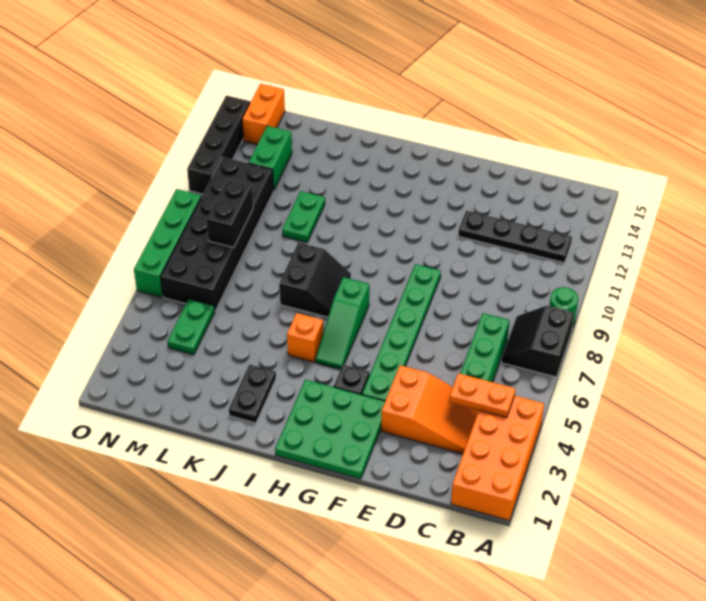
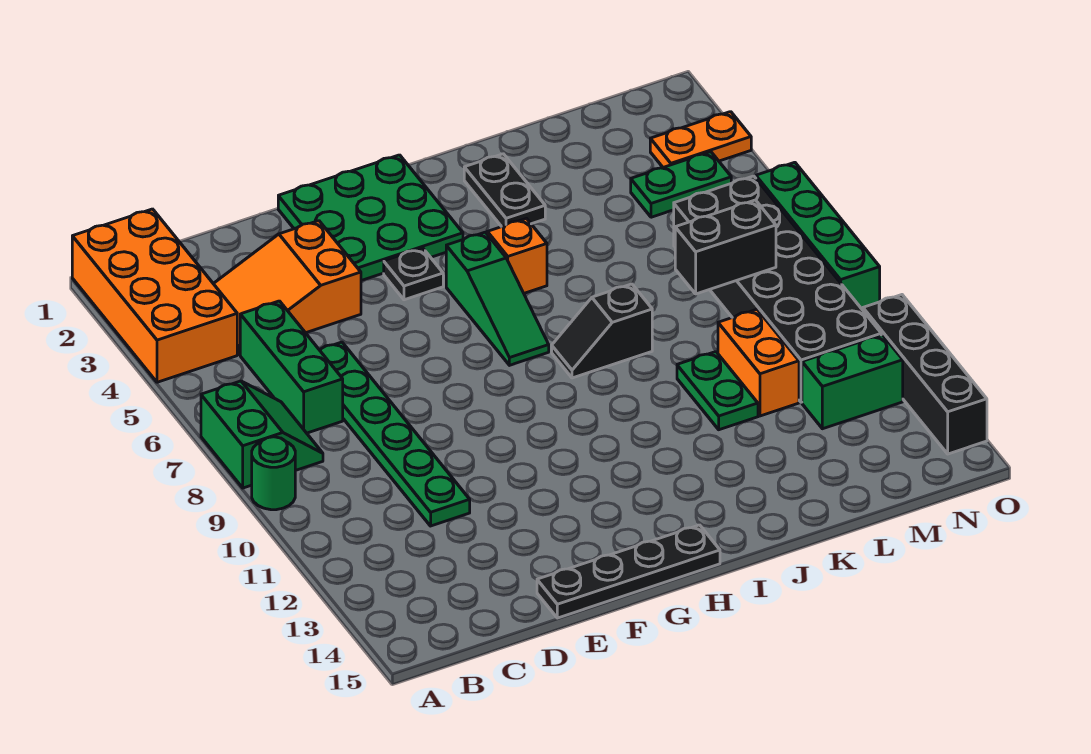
black slope A7:B8 level 1 top A -> green slope A7:B8 level 1 top A
orange plate B4:C4 level 2 -> orange plate N3:O3 level 1
black plate B12:E12 level 1 -> black plate E15:H15 level 1
green plate F4:F9 level 1 -> green plate D6:D11 level 1
green slope H5:H7 level 1 top 7 -> green slope H5:H7 level 1 top 5
black slope I7:J8 level 1 top J -> black slope I8:J8 level 1 top J
green plate M4:M5 level 1 -> green plate M4:N4 level 1
black brick M8:M9 level 2 -> black brick L8:M8 level 2
green brick M12:M13 level 1 -> green brick M12:N12 level 1
orange brick N14:N15 level 1 -> orange brick L10:L11 level 1

